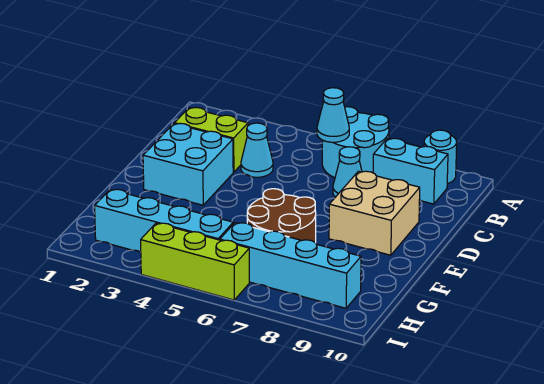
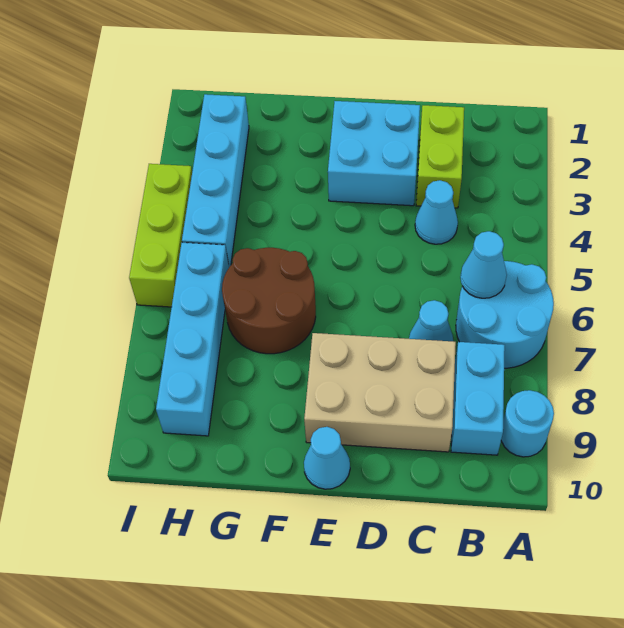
tan brick D8:E9 level 1 -> tan brick C8:E9 level 1
none -> cyan cone E10 level 1

